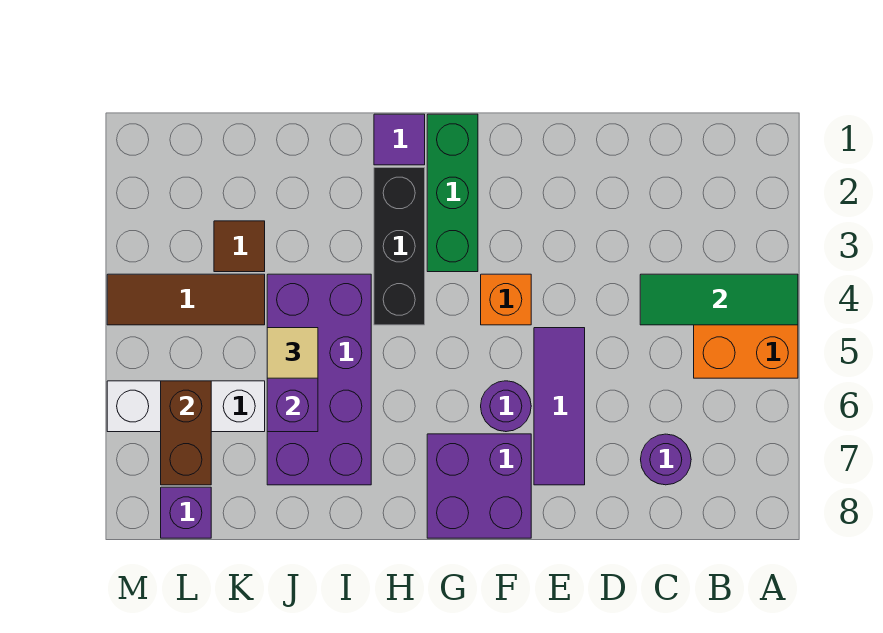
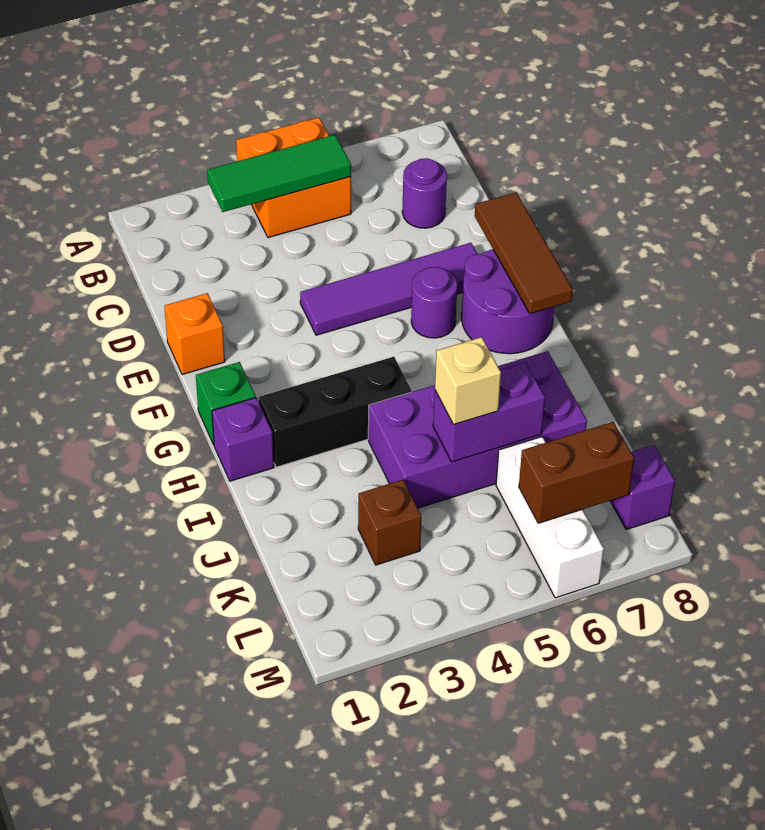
green tile A4:C4 level 2 -> green tile B3:B5 level 2
purple tile E5:E7 level 1 -> purple tile E4:E7 level 1
orange brick F4 level 1 -> orange brick E1 level 1
purple brick F7:G8 level 1 -> purple round brick F7:G8 level 1
green brick G1:G3 level 1 -> green brick G1 level 1
purple tile H1 level 1 -> purple brick H1 level 1
tan tile J5 level 3 -> tan brick J5 level 3
brown tile K3 level 1 -> brown brick K3 level 1
brown tile K4:M4 level 1 -> brown tile E8:G8 level 2

